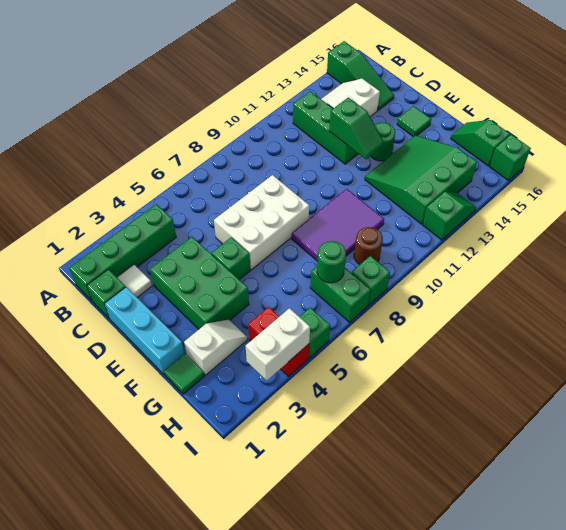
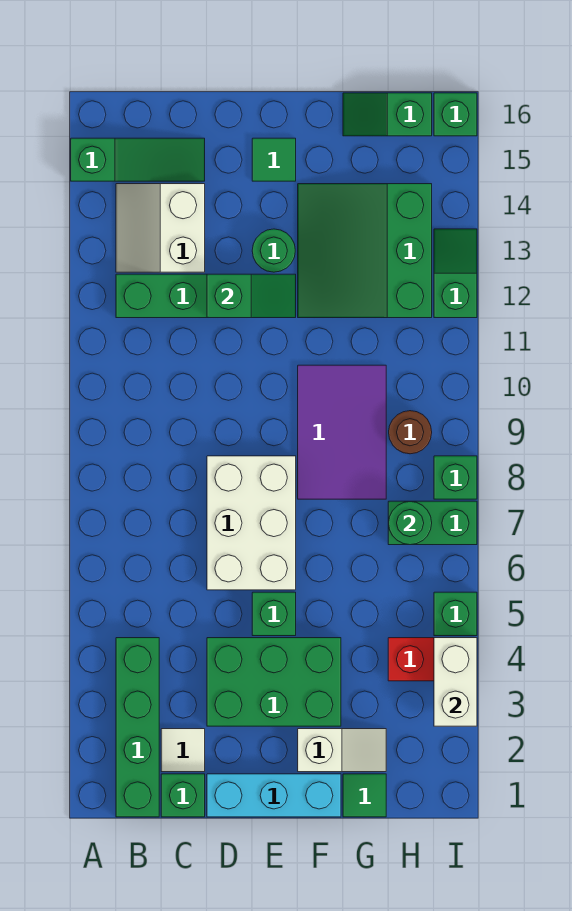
white slope G2:G3 level 1 top 2 -> white slope F2:G2 level 1 top F

